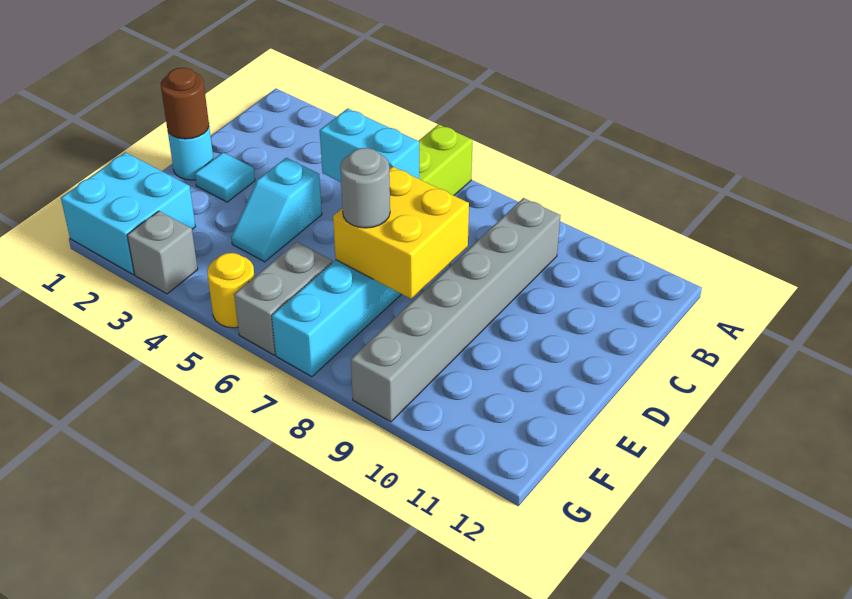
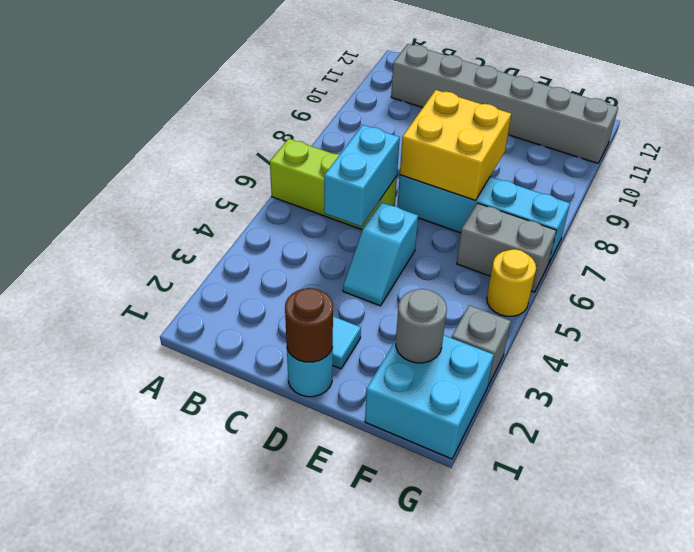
grey brick B9:G9 level 1 -> grey brick B11:G11 level 1
cyan slope D4:E4 level 1 top D -> cyan slope D4:D5 level 1 top 5
grey round brick E7 level 3 -> grey round brick F2 level 2

